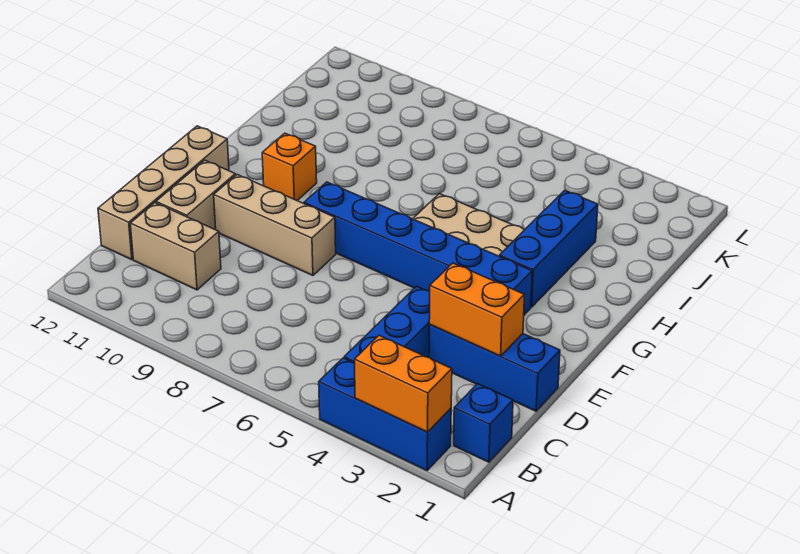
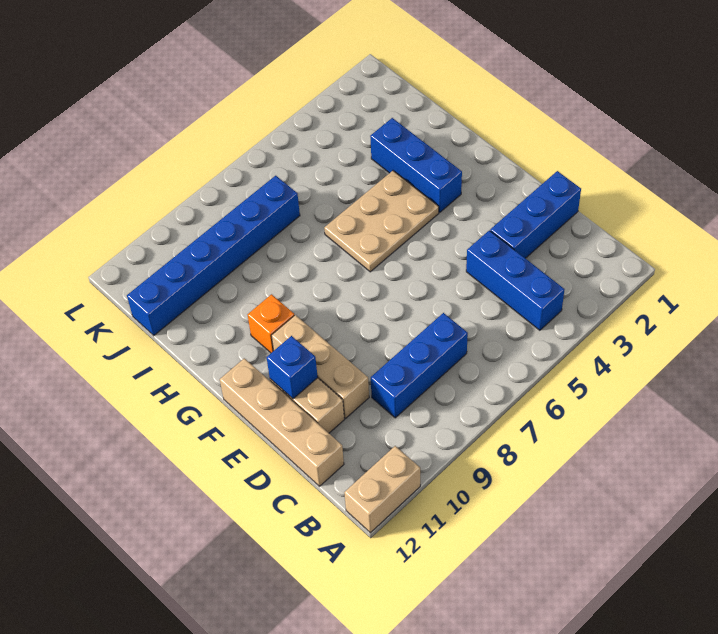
blue brick A2:A4 level 1 -> blue brick C7:C9 level 1
orange brick A2:A3 level 2 -> none
blue brick B1 level 1 -> blue brick E11 level 2
tan brick C10:C11 level 1 -> tan brick A11:A12 level 1
orange brick D2:D3 level 2 -> none
tan brick E8:E10 level 1 -> tan brick D10:F10 level 1
blue brick F3:F8 level 1 -> blue brick J7:J12 level 1

